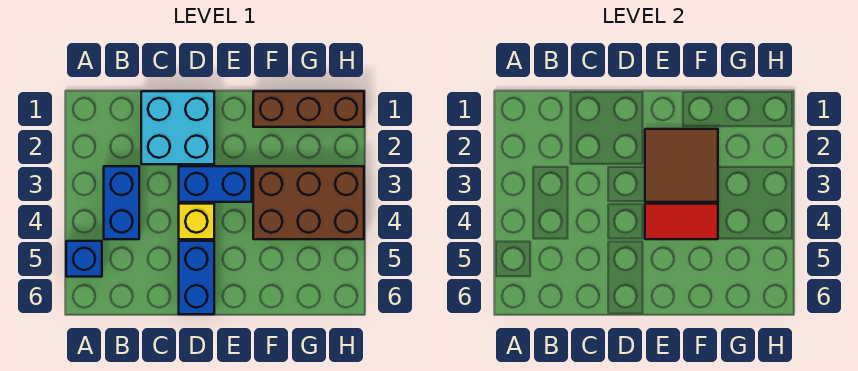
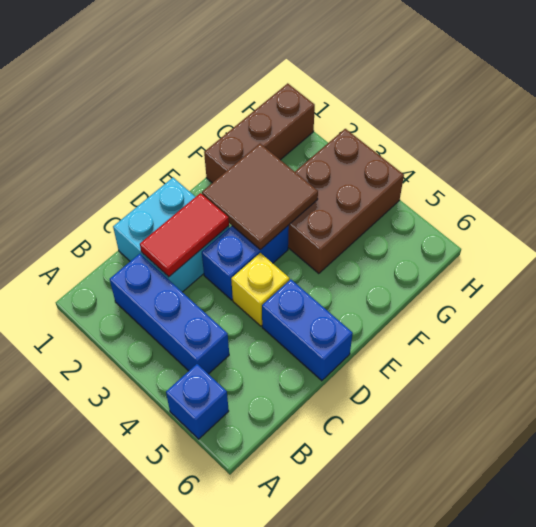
blue brick B3:B4 level 1 -> blue brick B2:B4 level 1
red tile E4:F4 level 2 -> red tile C2:D2 level 2

